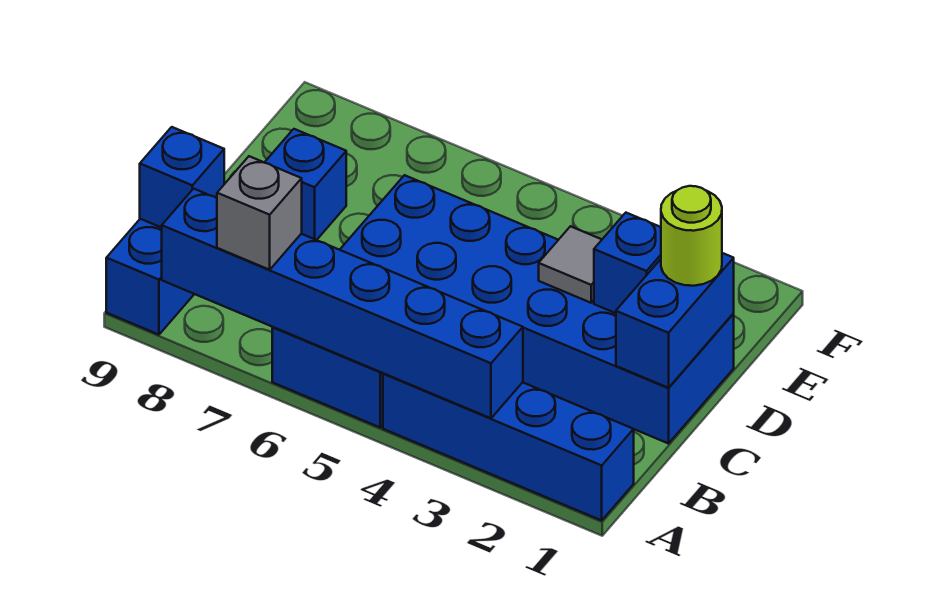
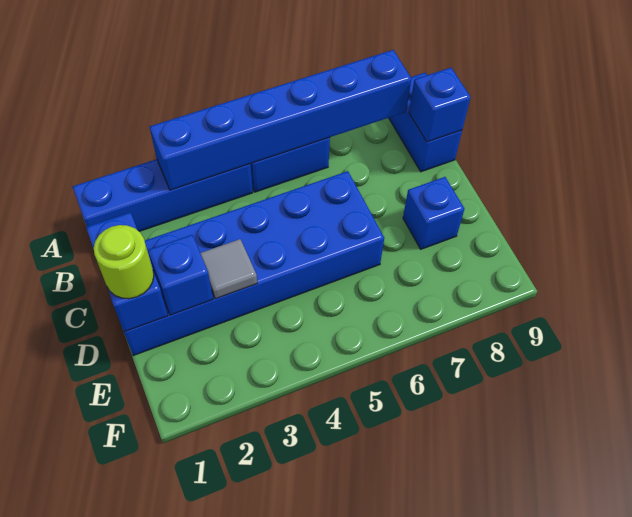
grey brick A7 level 3 -> none

